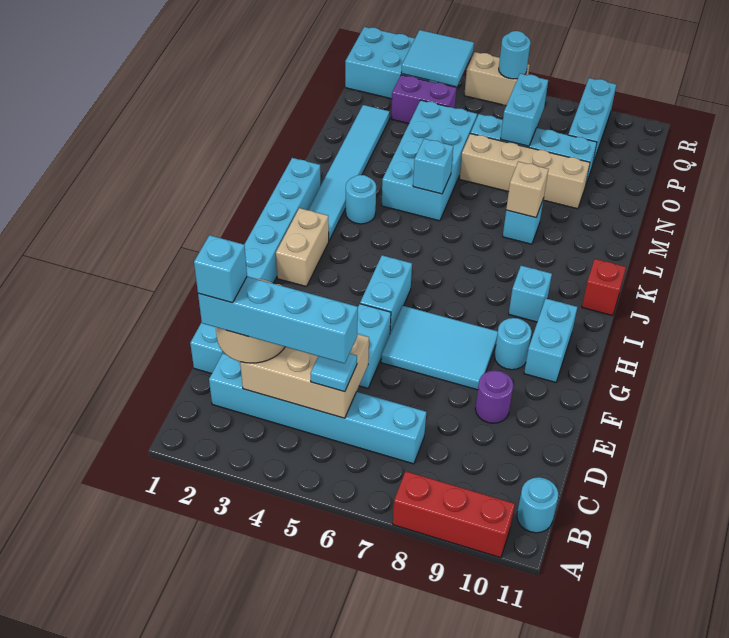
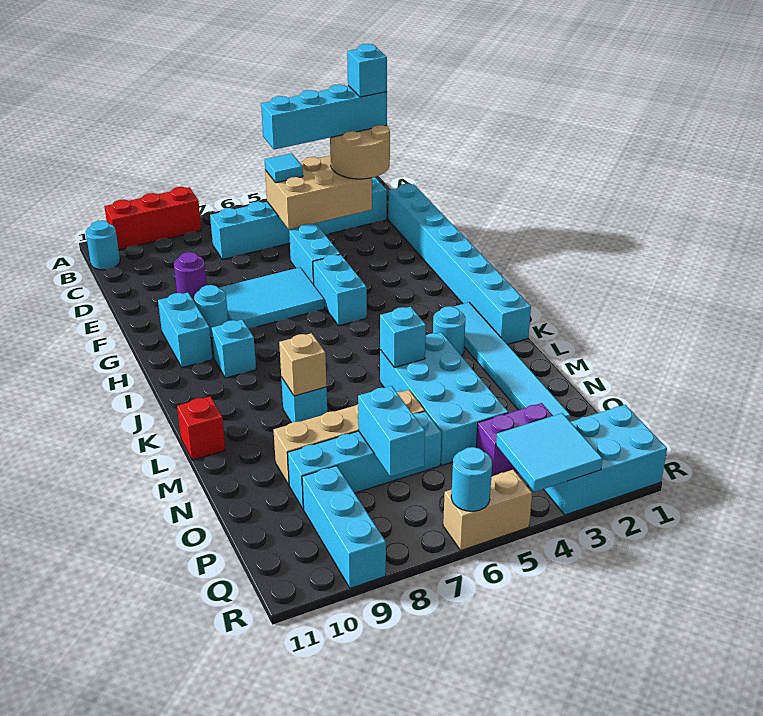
tan brick H2:I2 level 1 -> none
red brick J11 level 1 -> red brick L11 level 1

